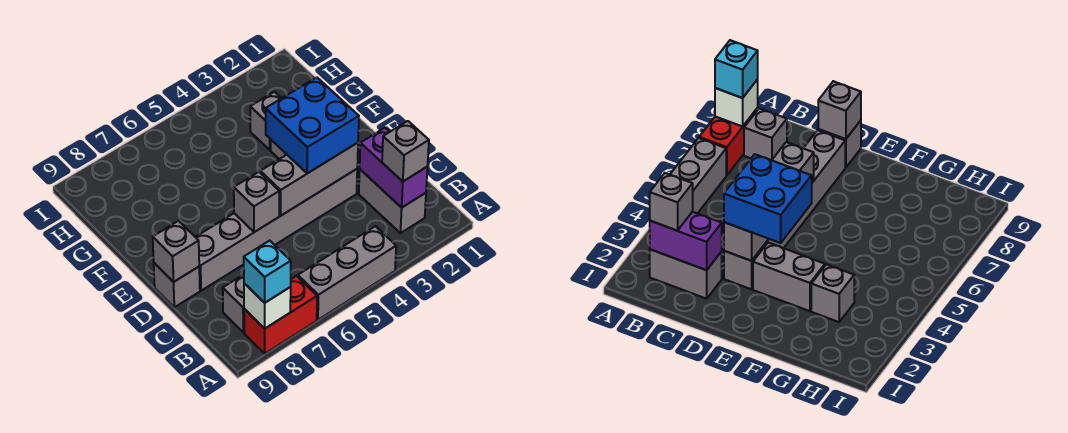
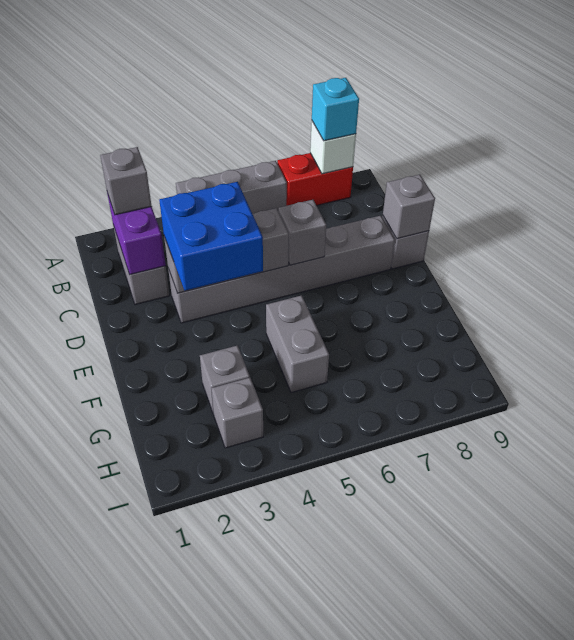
grey brick B8 level 1 -> grey brick H3 level 1
grey brick E3:F3 level 1 -> grey brick F5:G5 level 1

